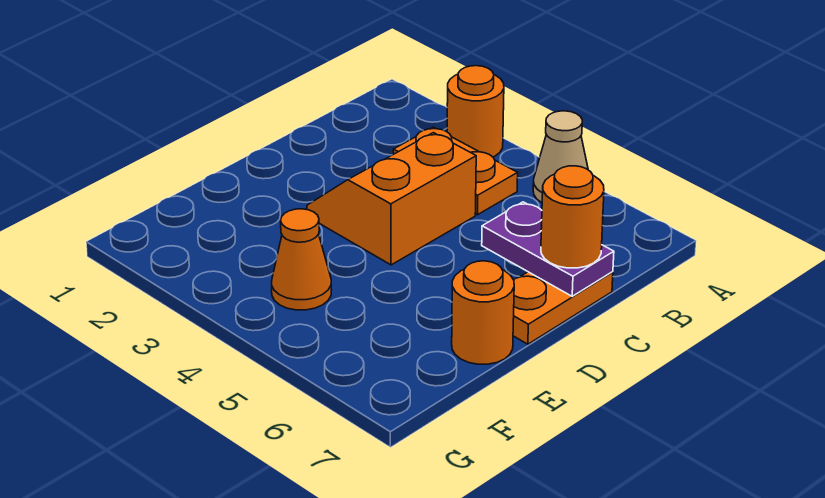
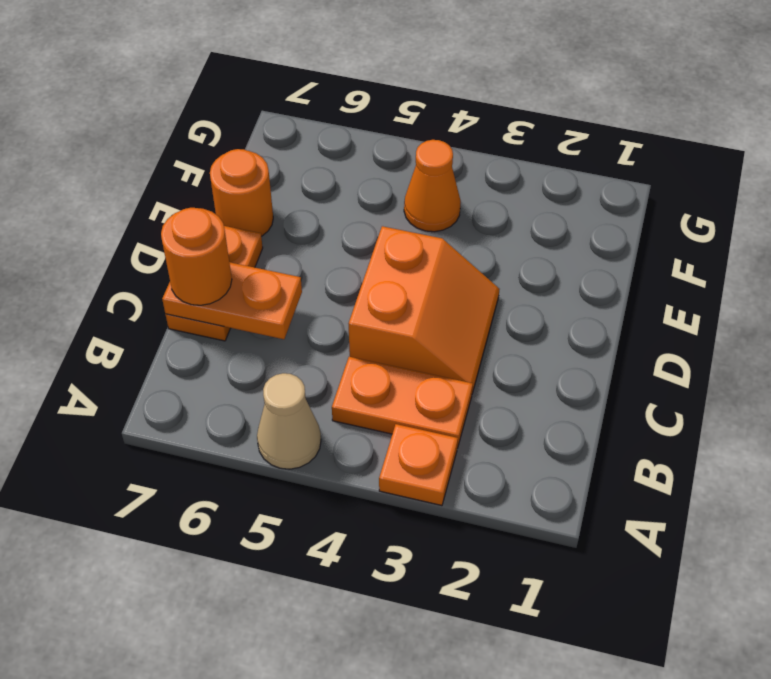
orange round brick A3 level 1 -> orange plate A3 level 1
purple plate C6:C7 level 2 -> orange plate C6:C7 level 2

